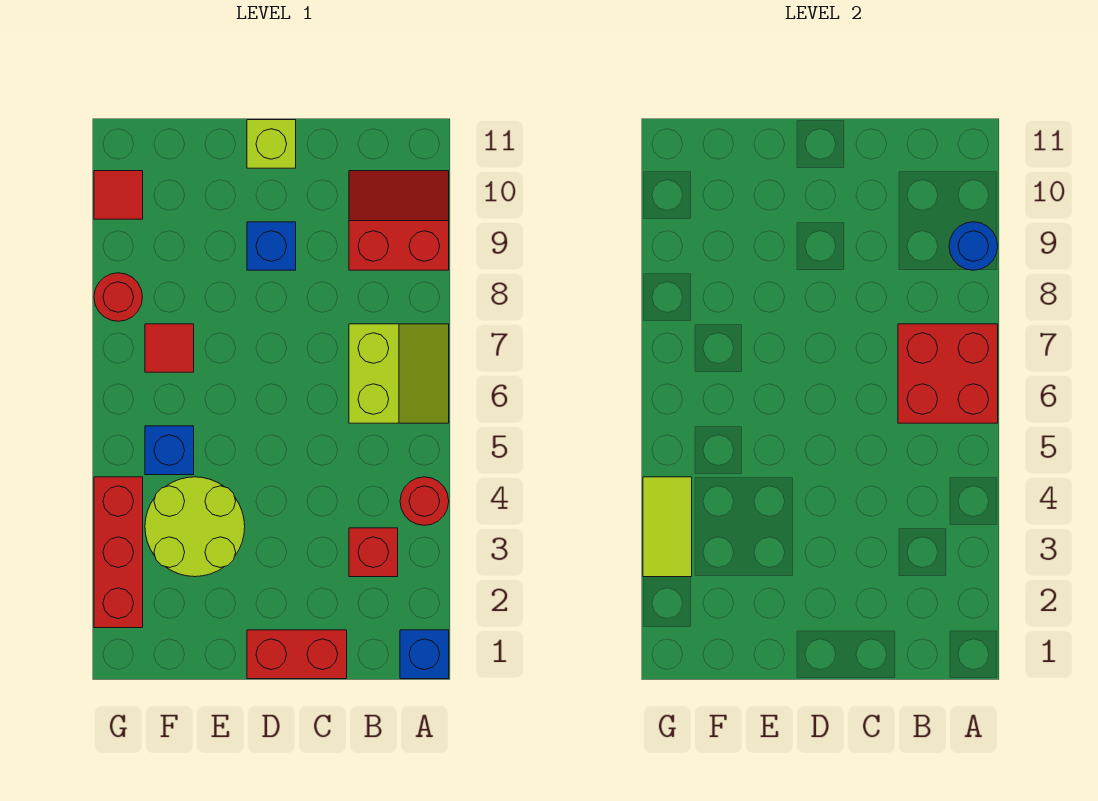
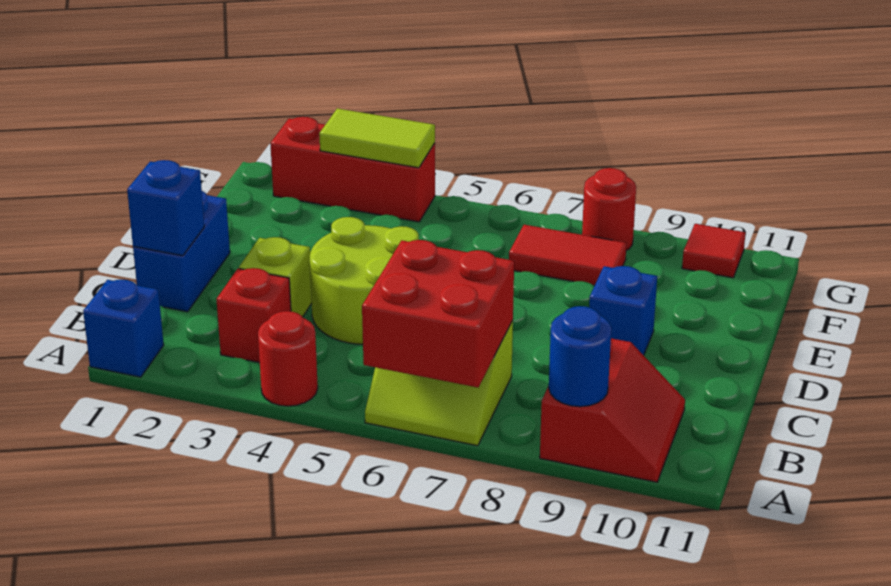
red brick C1:D1 level 1 -> blue brick C1:D1 level 1
lime brick D11 level 1 -> lime brick C3 level 1
lime round brick E3:F4 level 1 -> lime round brick C4:D5 level 1
blue brick F5 level 1 -> blue brick C1 level 2
red tile F7 level 1 -> red tile F7:F8 level 1

